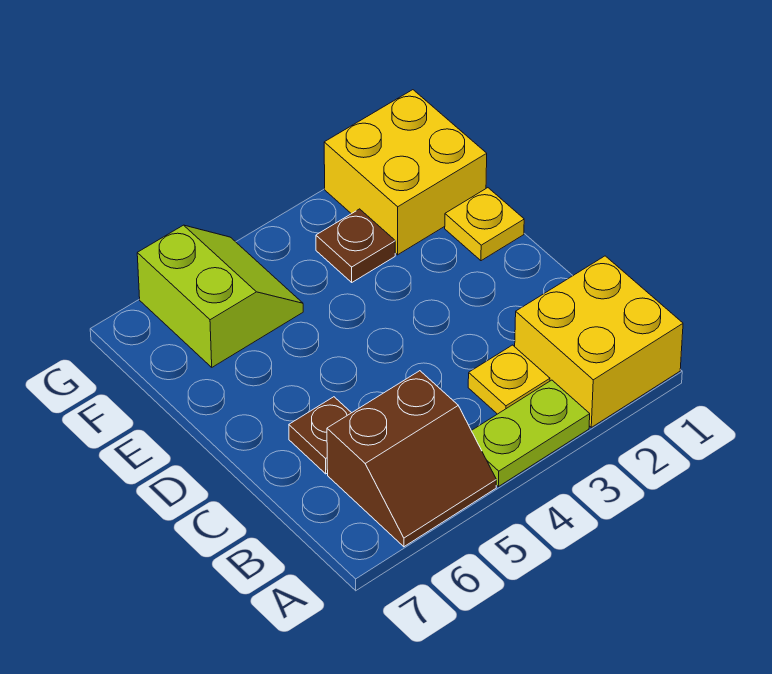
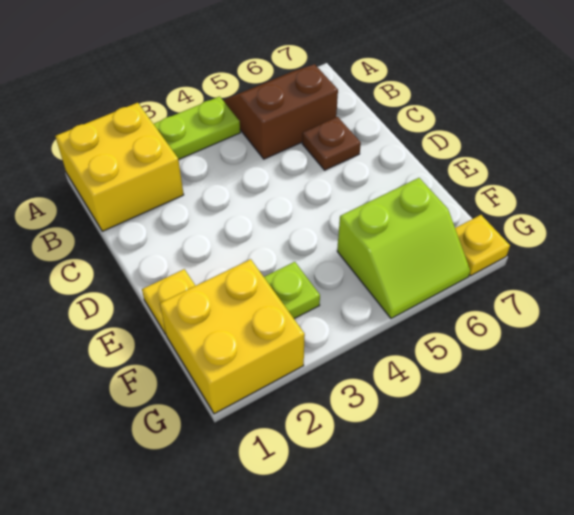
yellow plate B3 level 1 -> yellow plate G7 level 1
brown plate F3 level 1 -> lime plate F3 level 1
lime slope F5:G6 level 1 top 6 -> lime slope F5:G6 level 1 top F

